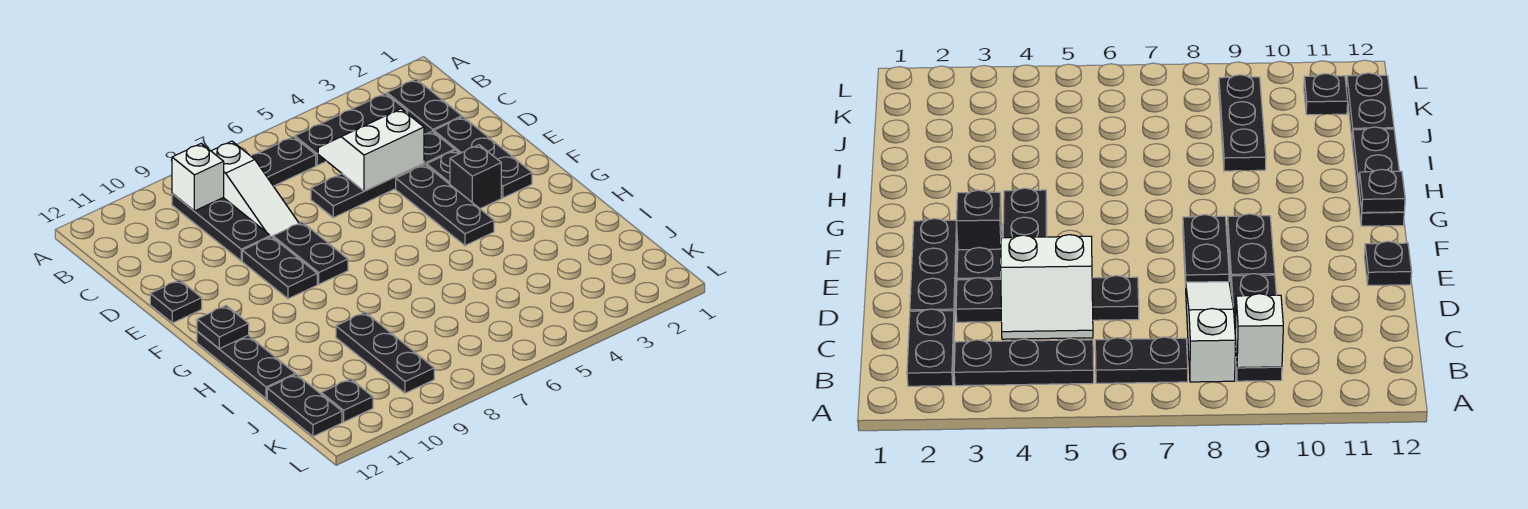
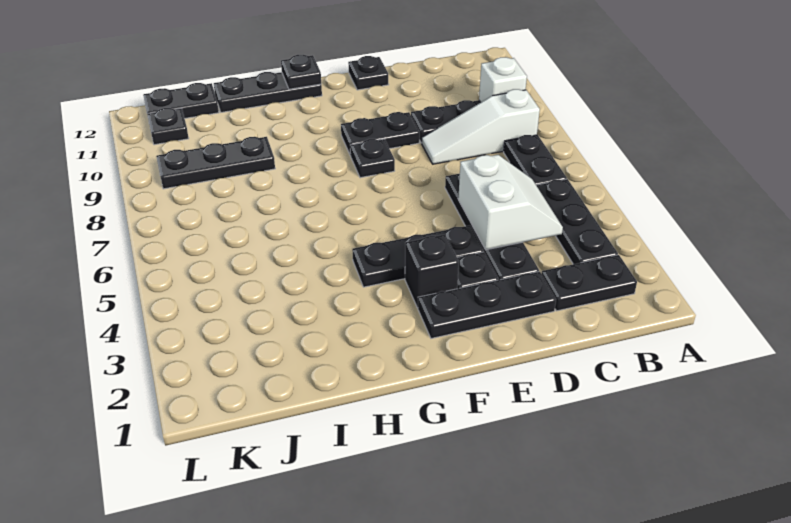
black plate E8:F8 level 1 -> black plate F8 level 1

